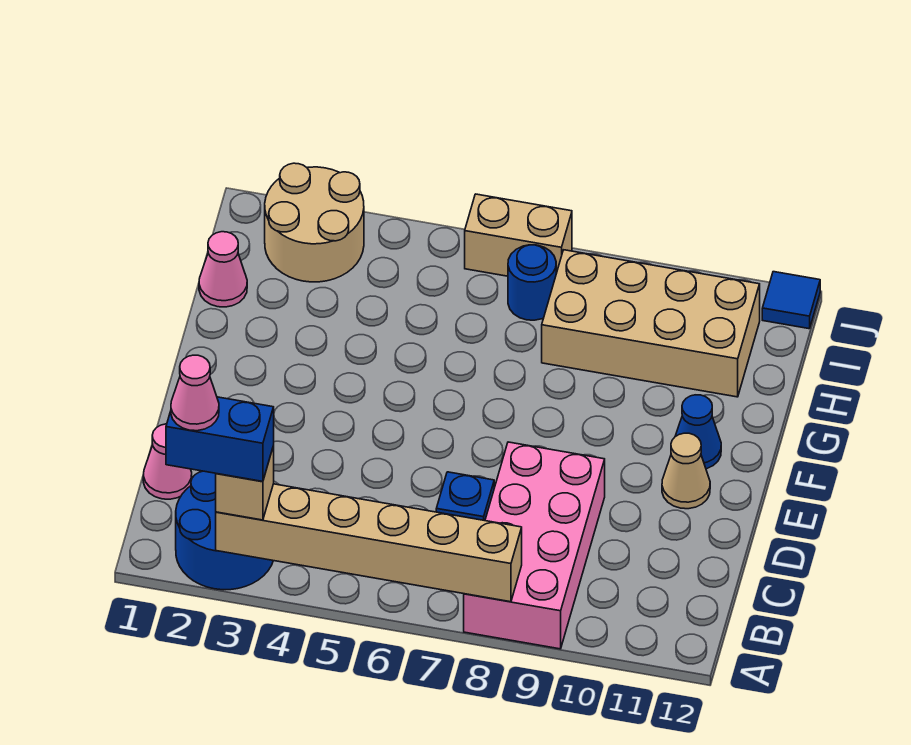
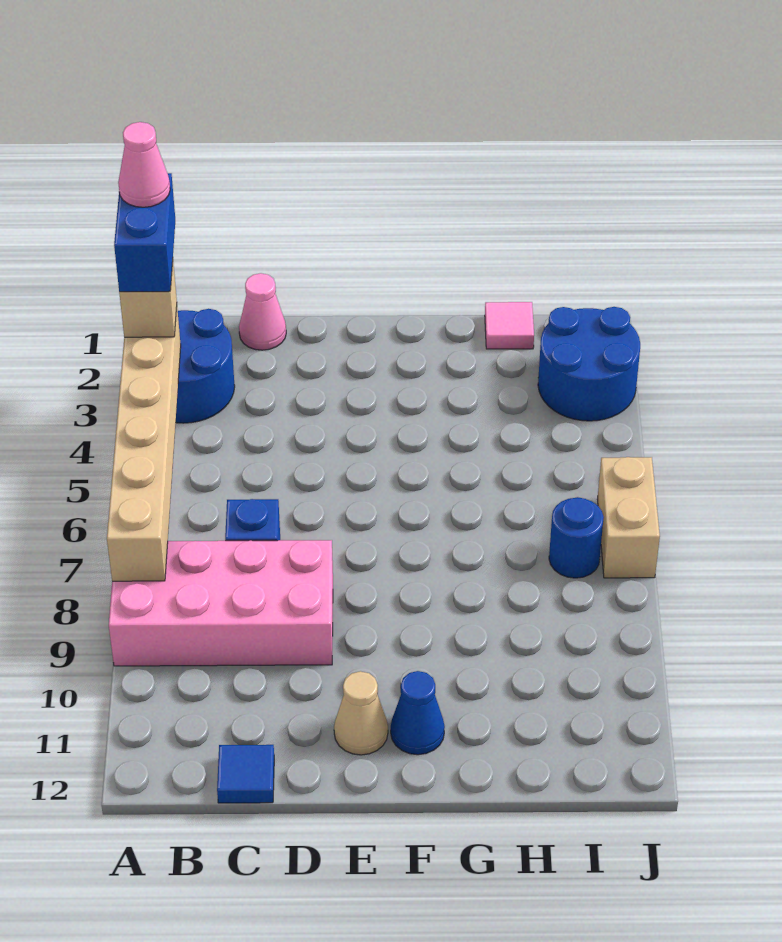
pink cone H1 level 1 -> pink tile H1 level 1
tan brick H8:I11 level 1 -> none
tan round brick I2:J3 level 1 -> blue round brick I2:J3 level 1
blue tile J12 level 1 -> blue tile C12 level 1

